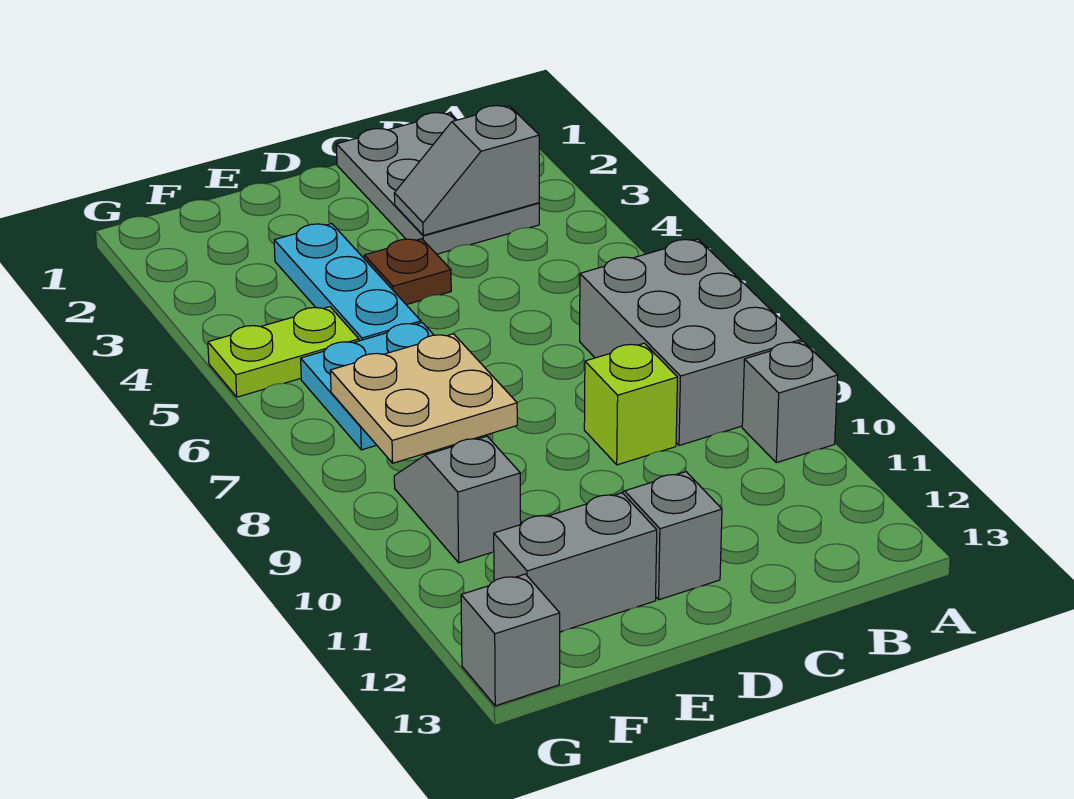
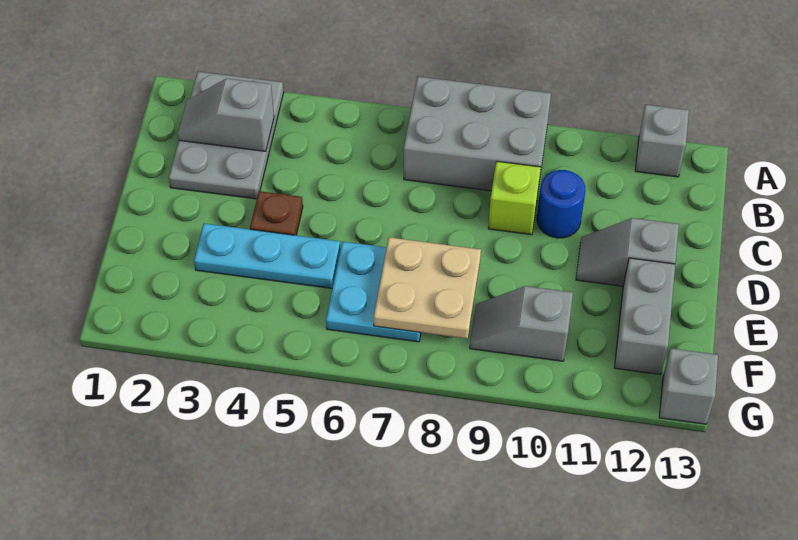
grey brick A10 level 1 -> grey brick A12 level 1
grey plate B1:C3 level 1 -> grey plate A2:C3 level 1
grey slope B3:C3 level 2 top B -> grey slope B2:B3 level 2 top 3
none -> blue round brick C10 level 1
lime plate F5:G5 level 1 -> none

